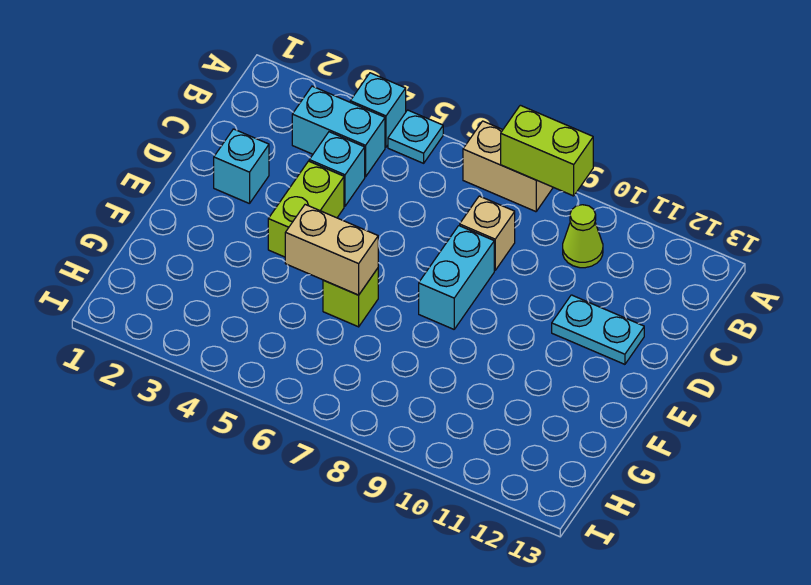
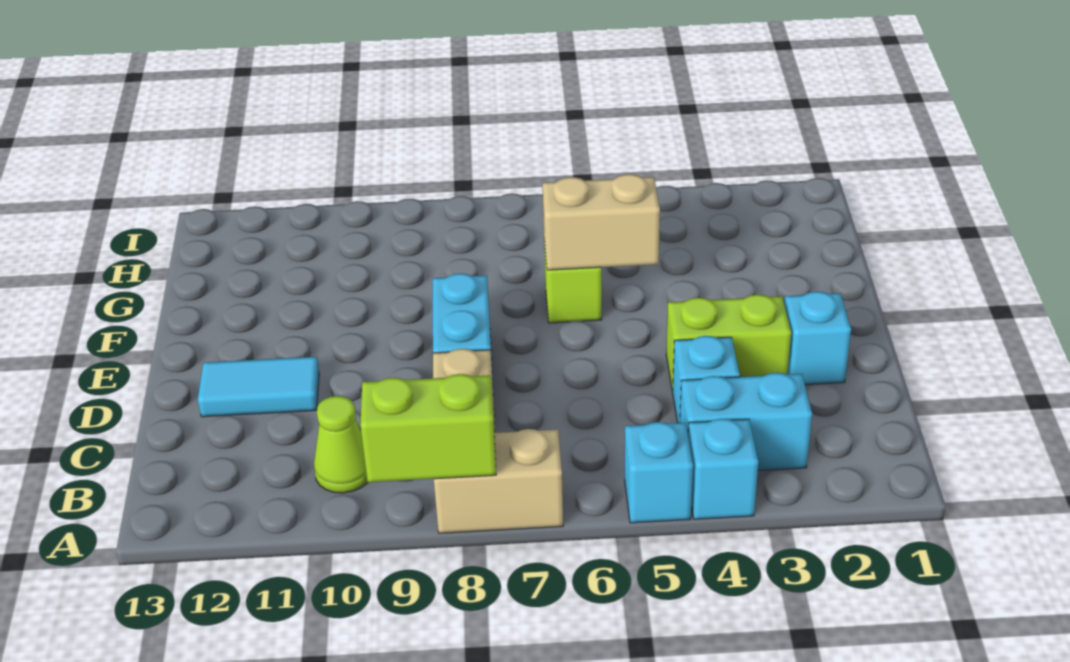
cyan plate A5 level 1 -> cyan brick A5 level 1
lime brick D4:E4 level 1 -> lime brick D3:D4 level 1
cyan plate D11:D12 level 1 -> cyan tile D11:D12 level 1

